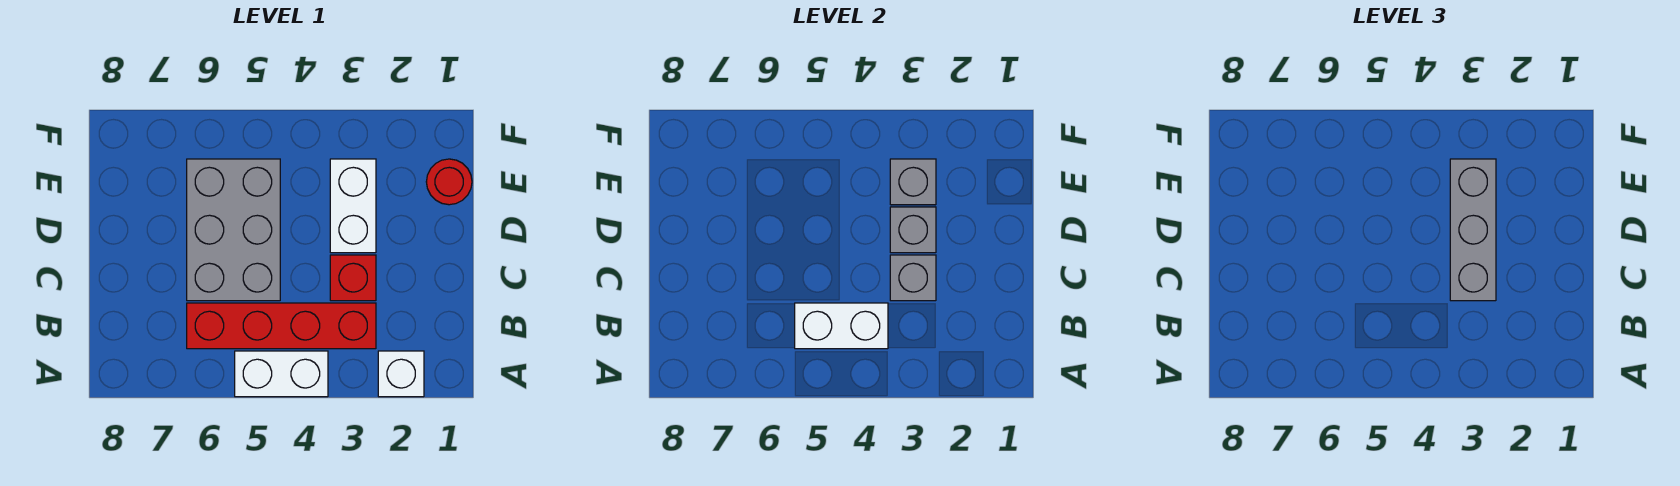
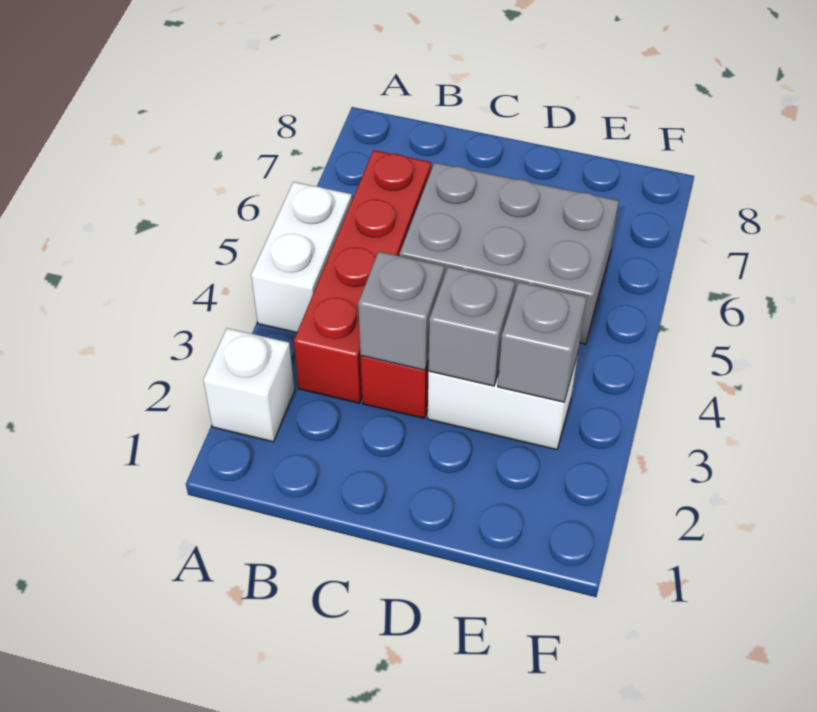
white brick B4:B5 level 2 -> none
grey brick C3:E3 level 3 -> none
red round brick E1 level 1 -> none

